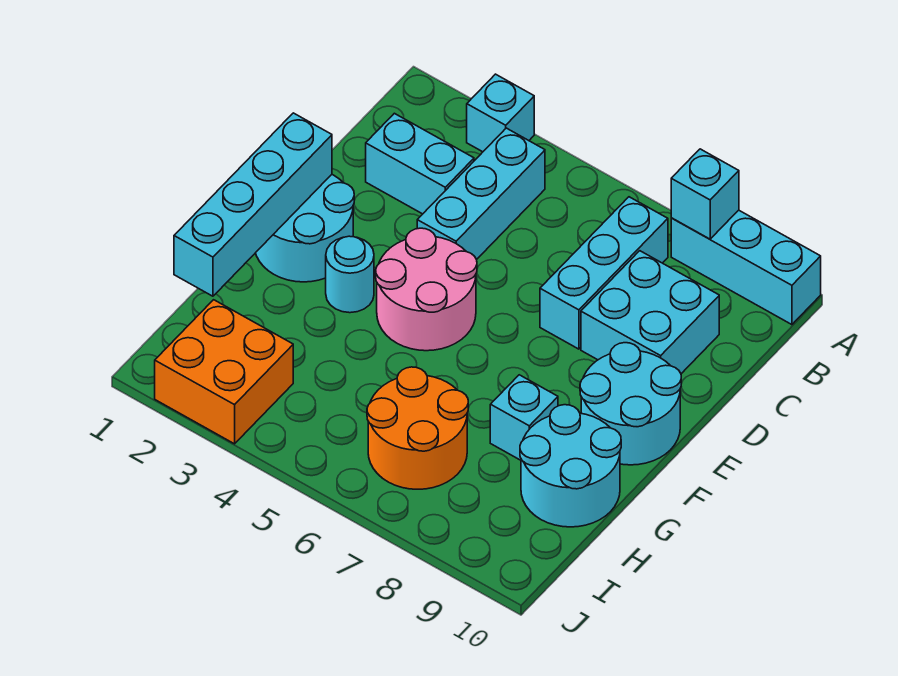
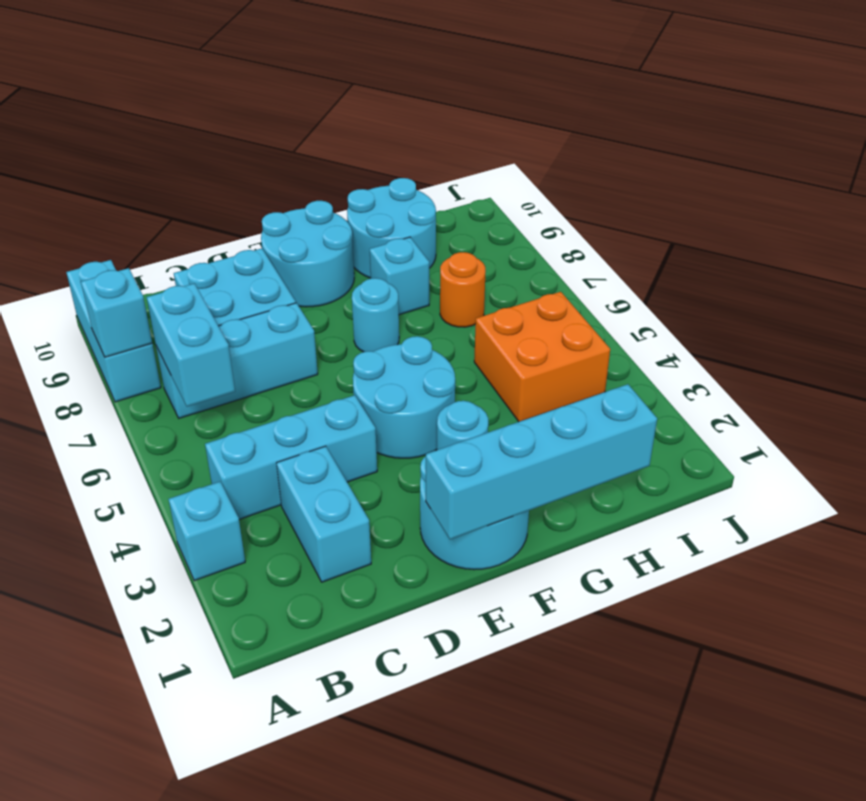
none -> cyan brick B6:B7 level 2
pink round brick E4:F5 level 1 -> cyan round brick E4:F5 level 1
none -> cyan round brick F7 level 1
orange round brick H6:I7 level 1 -> orange round brick H7 level 1
orange brick I2:J3 level 1 -> orange brick H4:I5 level 1

